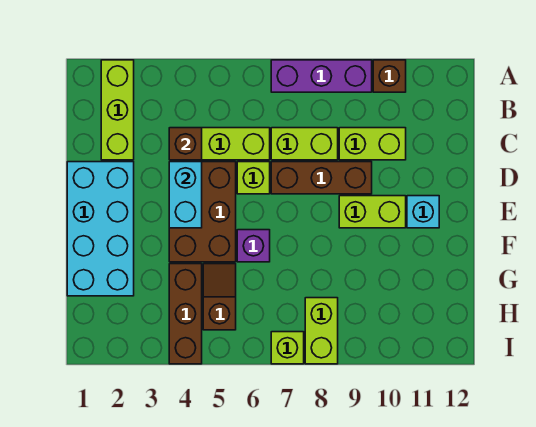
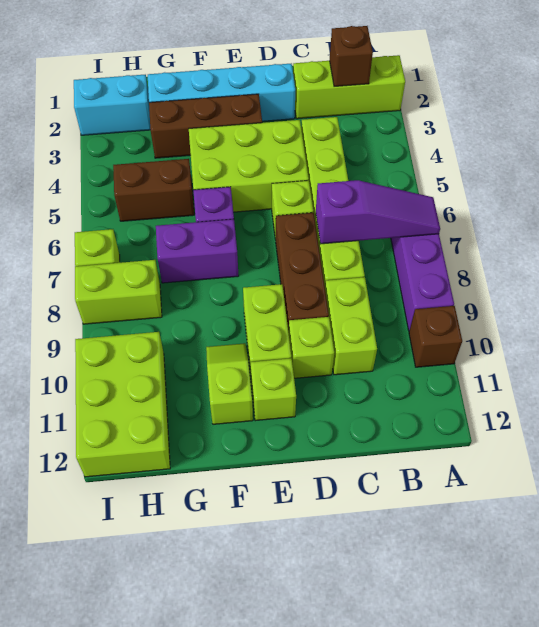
none -> purple slope A7:C7 level 2 top C
brown brick C4 level 2 -> brown brick B2 level 2
cyan brick D1:G2 level 1 -> cyan brick D2:G2 level 1
brown brick D4:F5 level 1 -> lime brick D4:F5 level 1
cyan brick D4:E4 level 2 -> cyan brick H2:I2 level 1
none -> lime brick D10 level 1
cyan brick E11 level 1 -> lime brick E11 level 1
none -> purple brick F7:G7 level 1
none -> lime slope F10:F11 level 1 top 11
brown brick G4:I4 level 1 -> brown brick E3:G3 level 1
brown slope G5:H5 level 1 top H -> brown brick G5:H5 level 1
none -> lime brick H10:I12 level 1

